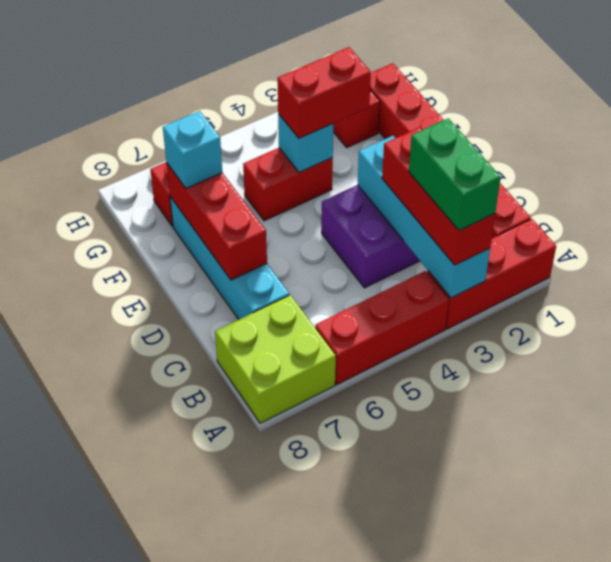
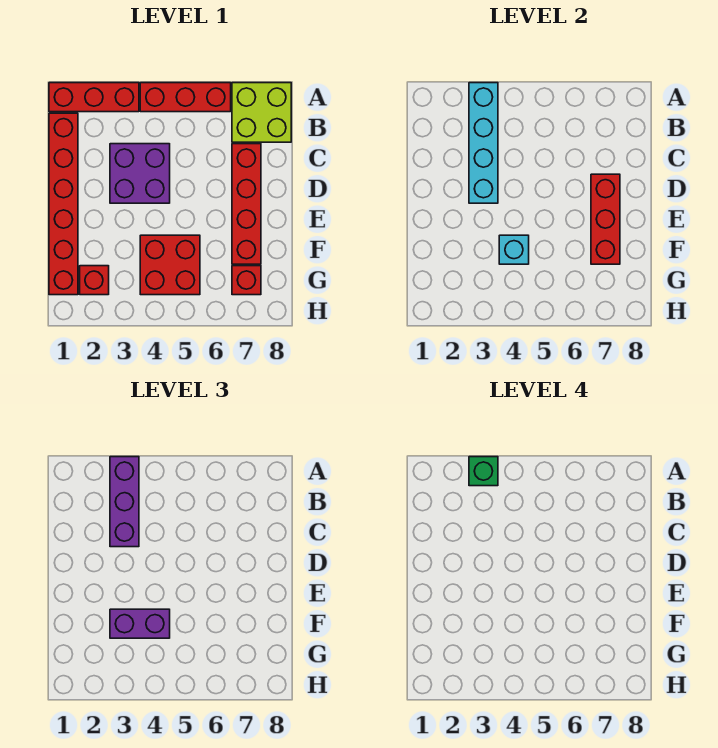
red brick A3:C3 level 3 -> purple brick A3:C3 level 3
green brick A3:B3 level 4 -> green brick A3 level 4
cyan brick C7:F7 level 1 -> red brick C7:F7 level 1
red brick F3:F4 level 3 -> purple brick F3:F4 level 3
red brick F4:F5 level 1 -> red brick F4:G5 level 1
cyan brick F7 level 3 -> none

